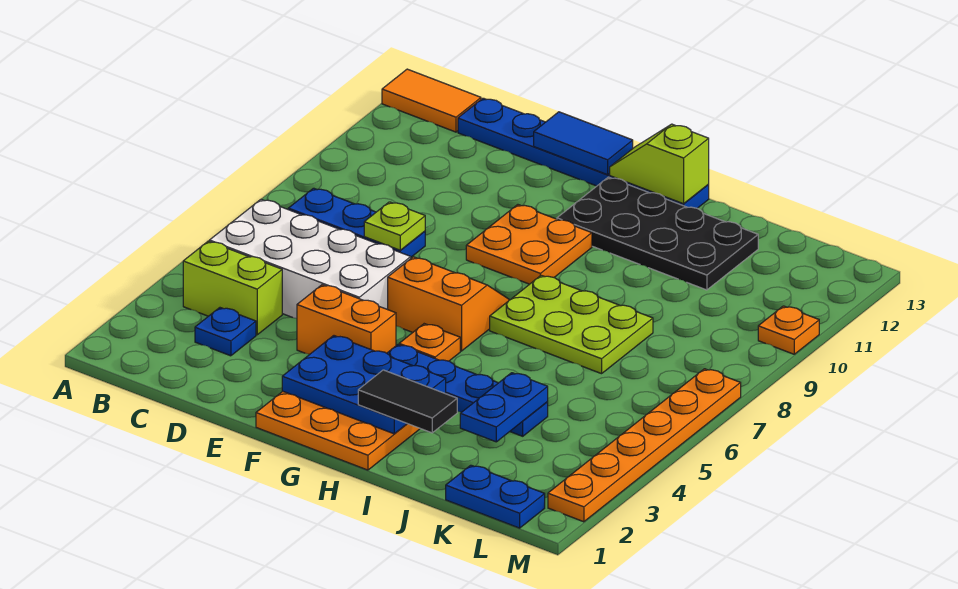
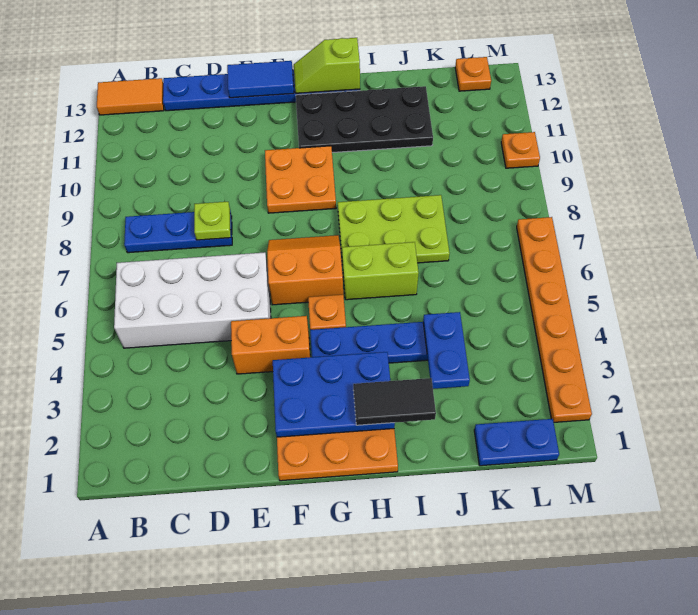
lime brick B4:C4 level 1 -> lime brick H6:I6 level 1
blue plate C3 level 1 -> none
none -> orange plate L13 level 1

